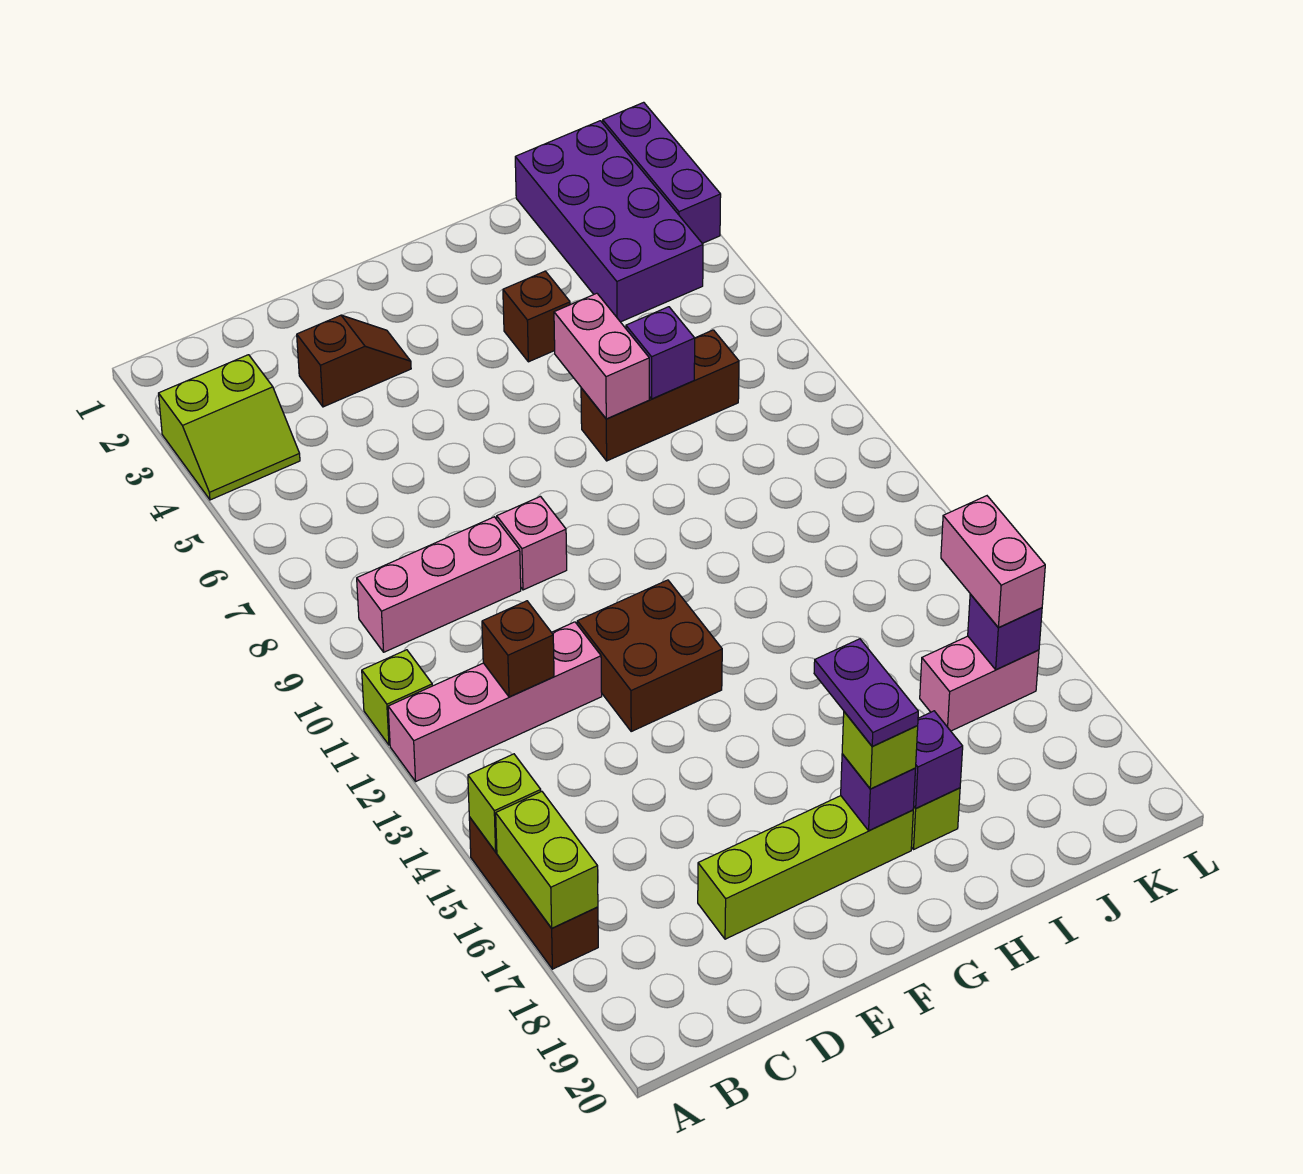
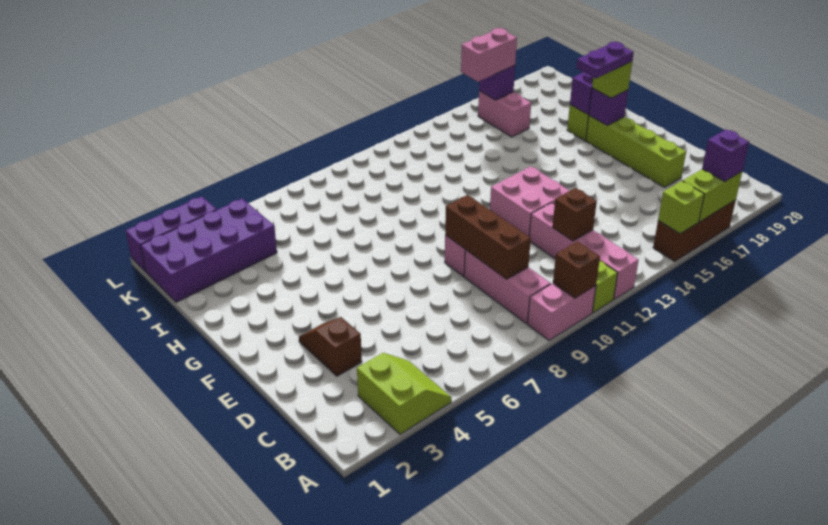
brown brick E12:F13 level 1 -> pink brick E12:F13 level 1
brown brick H4 level 1 -> brown brick A10 level 2
pink brick H6:H7 level 2 -> pink brick A9:A10 level 1
brown brick H7:J7 level 1 -> brown brick C9:E9 level 2
purple brick I7 level 2 -> purple brick A17 level 3

